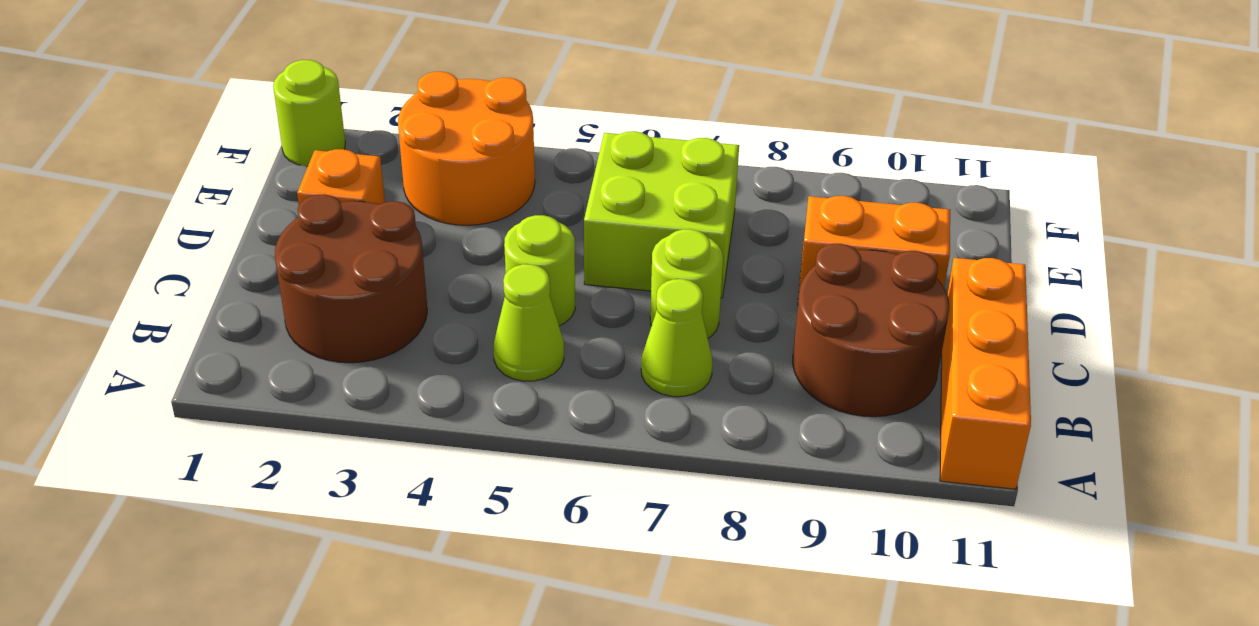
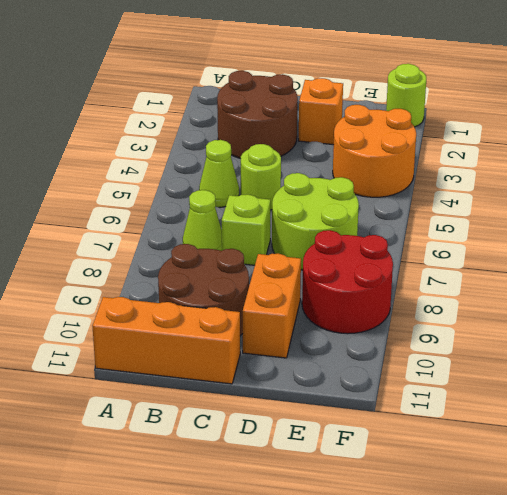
lime round brick C7 level 1 -> lime brick C7 level 1
lime brick D6:E7 level 1 -> lime round brick D6:E7 level 1
none -> red round brick E8:F9 level 1

